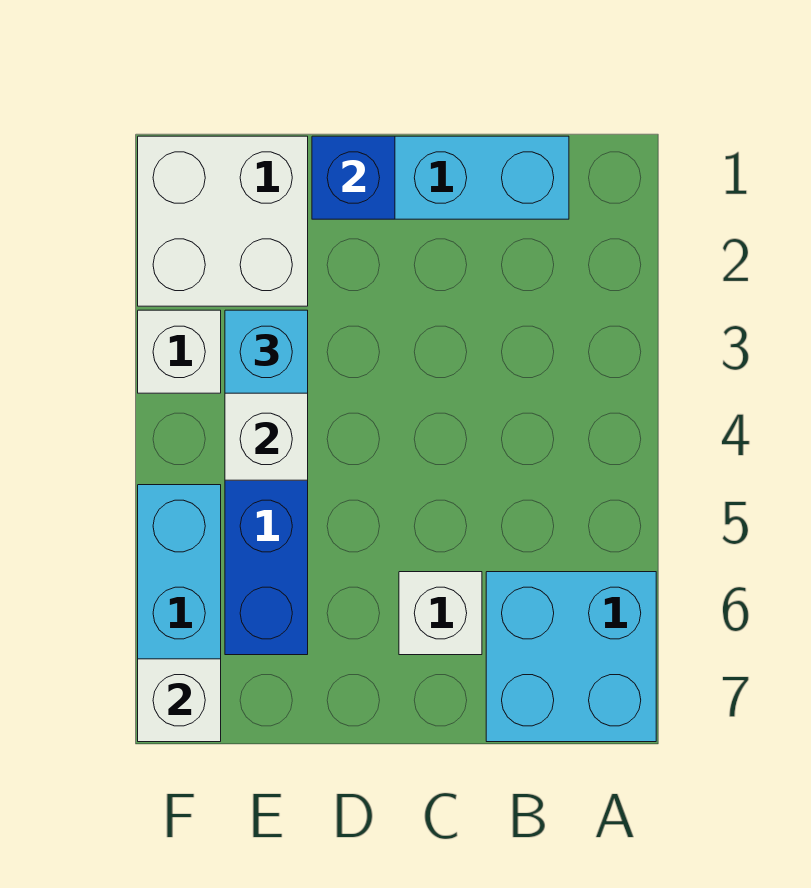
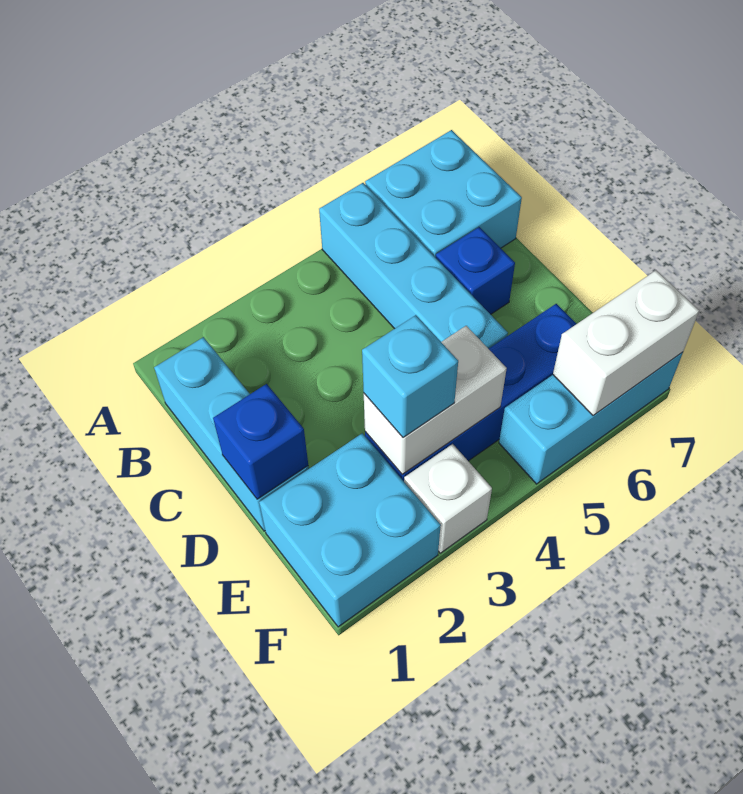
none -> cyan brick A5:D5 level 1
white brick C6 level 1 -> blue brick C6 level 1
white brick E1:F2 level 1 -> cyan brick E1:F2 level 1
white brick F7 level 2 -> white brick F6:F7 level 2

